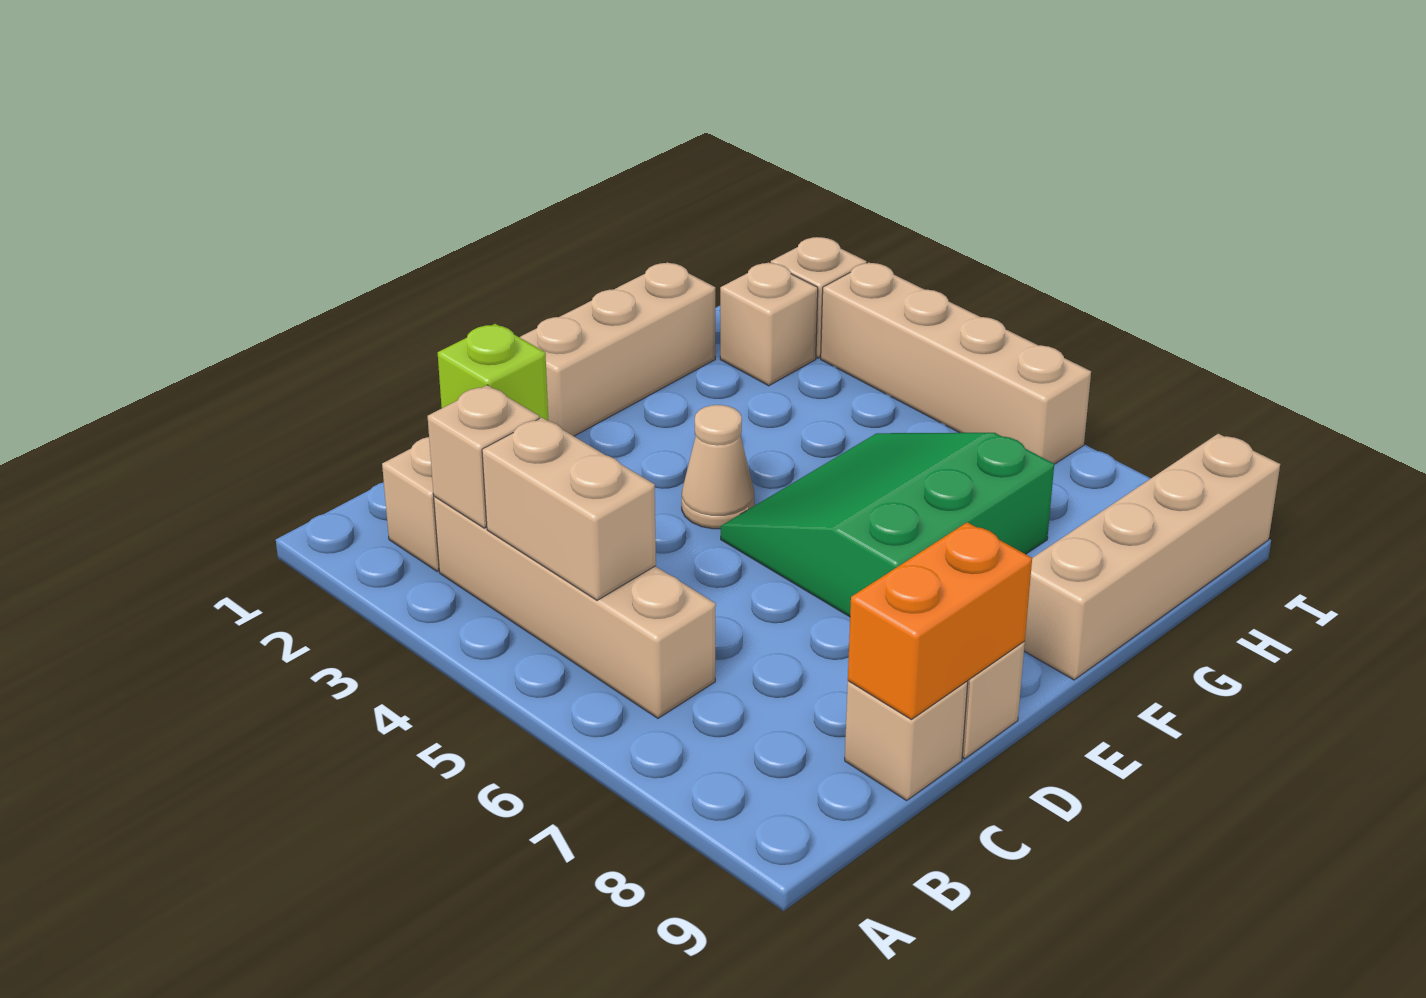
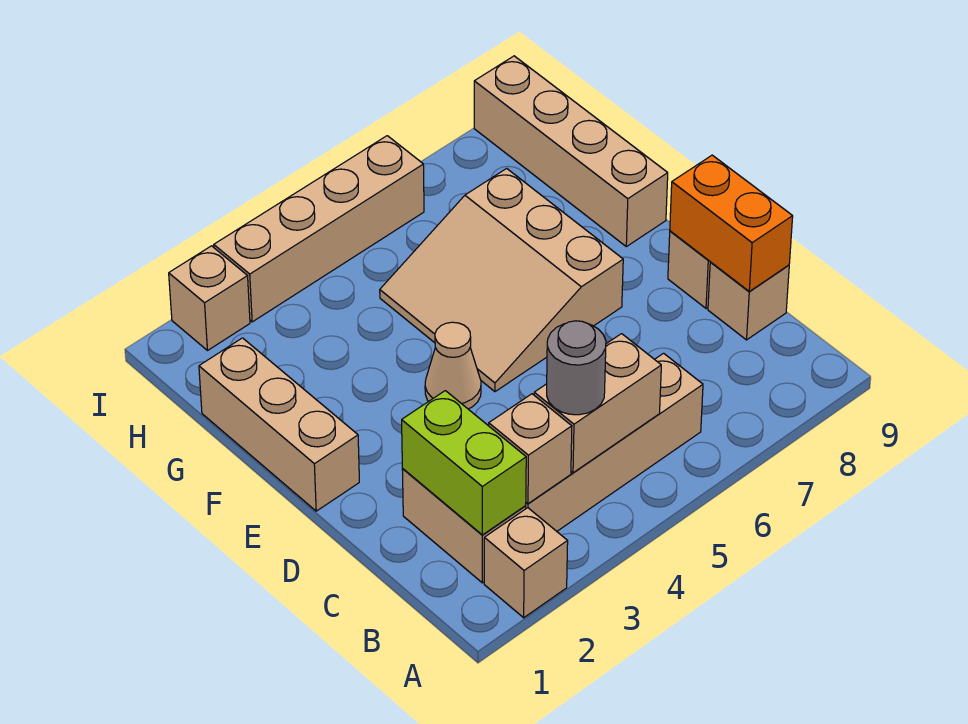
none -> grey round brick B4 level 3
lime brick C2 level 2 -> lime brick B2:C2 level 2
green slope E5:G7 level 1 top 7 -> tan slope E5:G7 level 1 top 7
tan brick H2 level 1 -> tan brick A2 level 1

